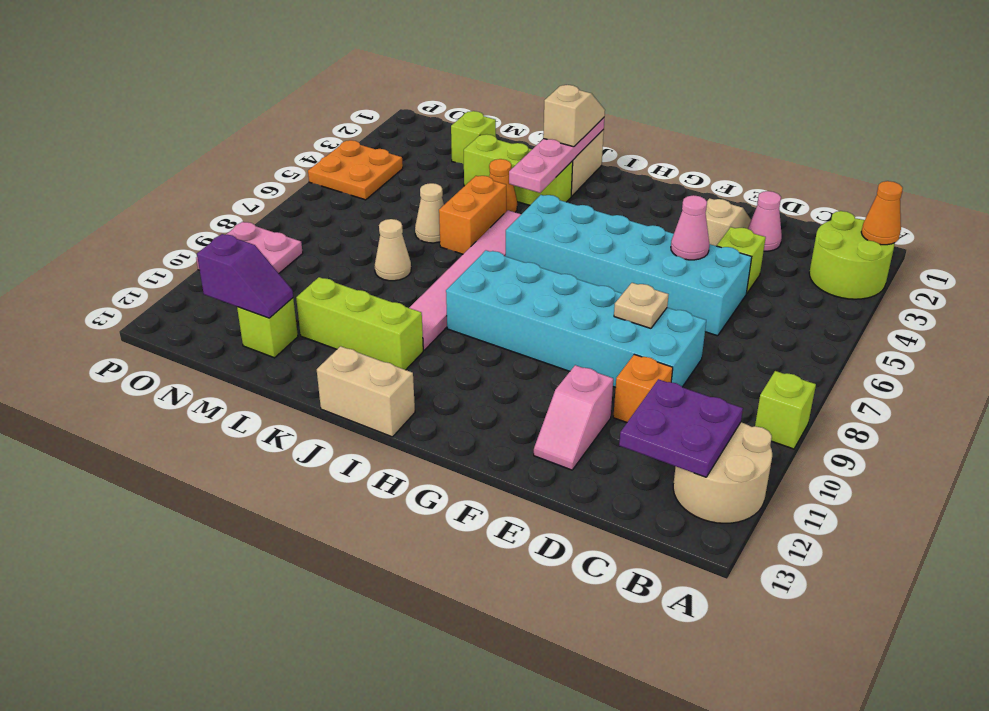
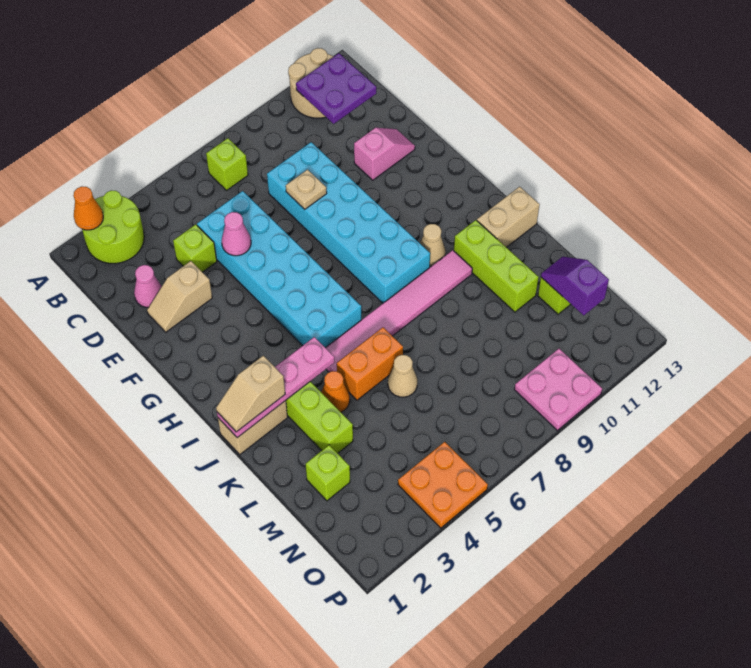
lime brick A9 level 1 -> lime brick B7 level 1
orange brick D10 level 1 -> none
tan brick I13:J13 level 1 -> tan brick J12:J13 level 1
tan cone L8 level 1 -> tan cone I10 level 1

